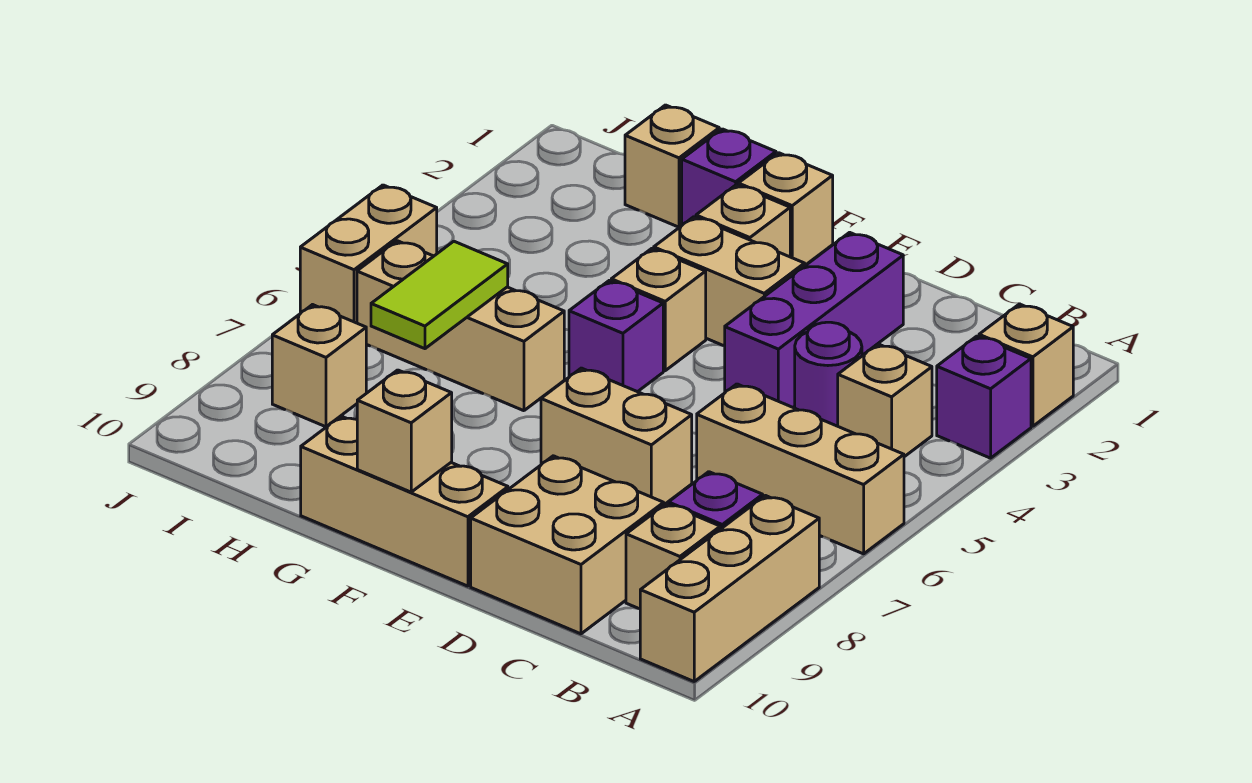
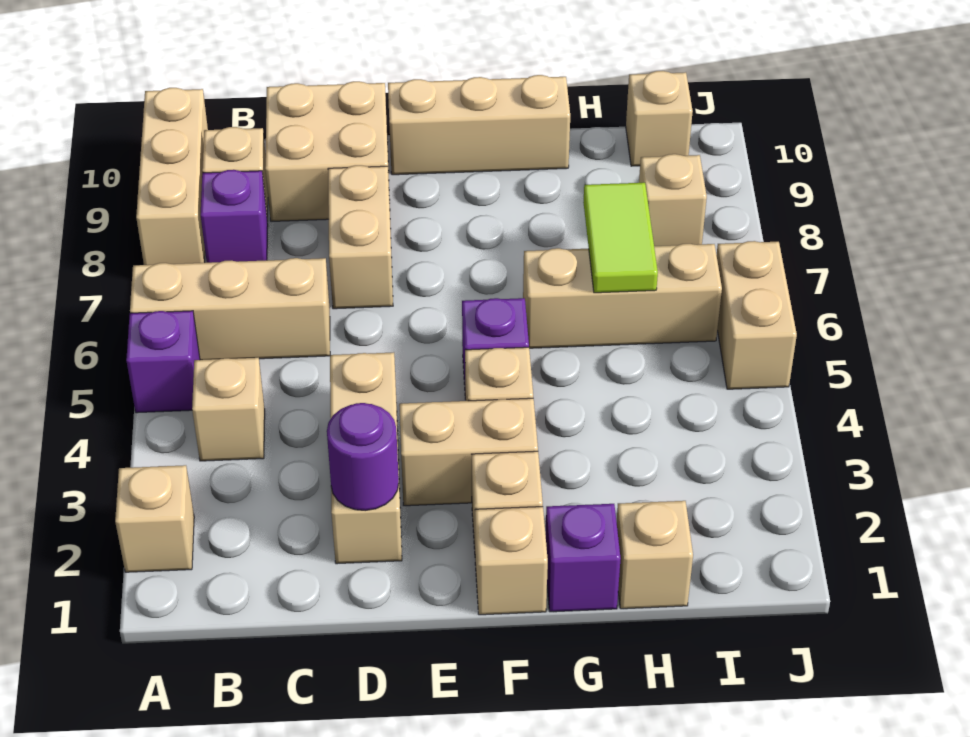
purple brick A3 level 1 -> purple brick A5 level 1
purple round brick C4 level 1 -> purple round brick D2 level 2
purple brick D2:D4 level 1 -> tan brick D2:D4 level 1
tan brick D7:E7 level 1 -> tan brick D7:D8 level 1
tan brick F10 level 2 -> tan brick I10 level 1

